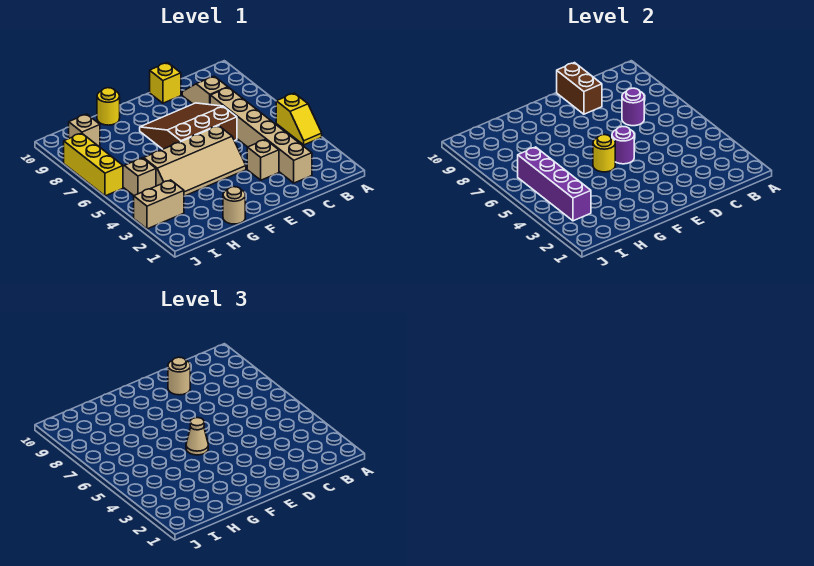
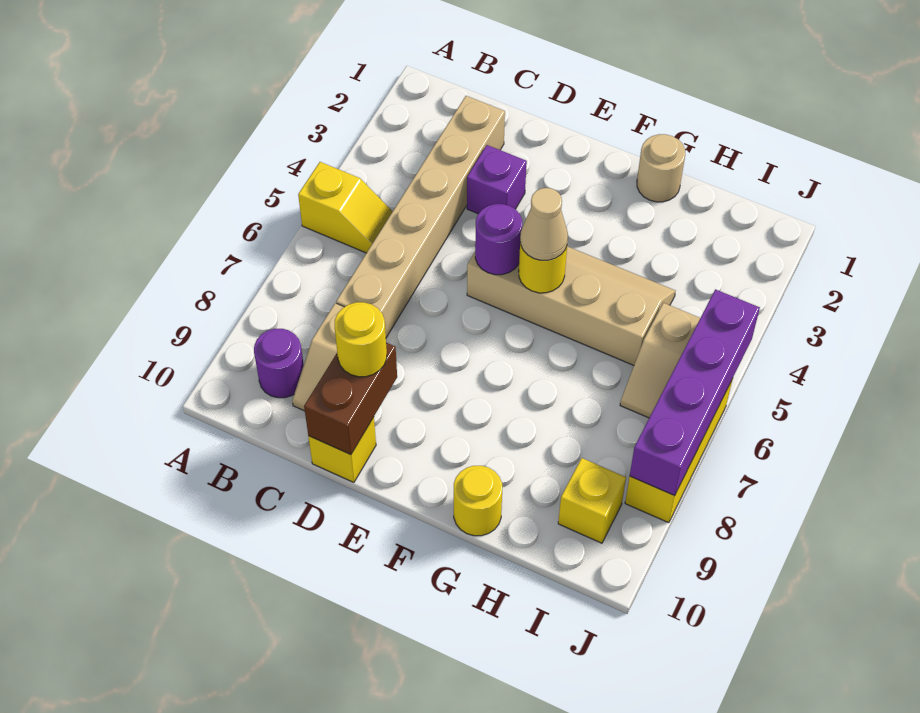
yellow slope A4:A5 level 1 top 5 -> yellow slope A5:B5 level 1 top A
purple round brick C7 level 2 -> purple round brick B9 level 1
tan brick D3 level 1 -> purple brick D3 level 1
brown slope D6:F8 level 1 top 6 -> none
tan round brick D9 level 3 -> yellow round brick D9 level 3
tan brick I3:J3 level 1 -> none
purple brick I3:I6 level 2 -> purple brick J5:J8 level 2
tan brick I9 level 1 -> yellow brick I9 level 1

